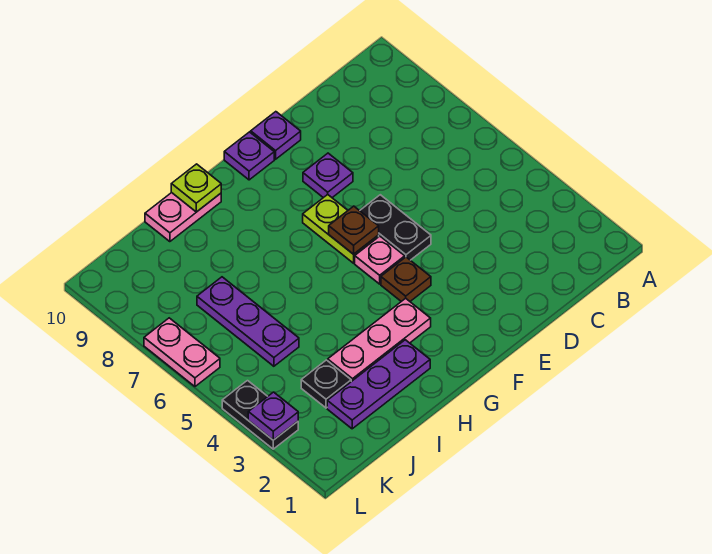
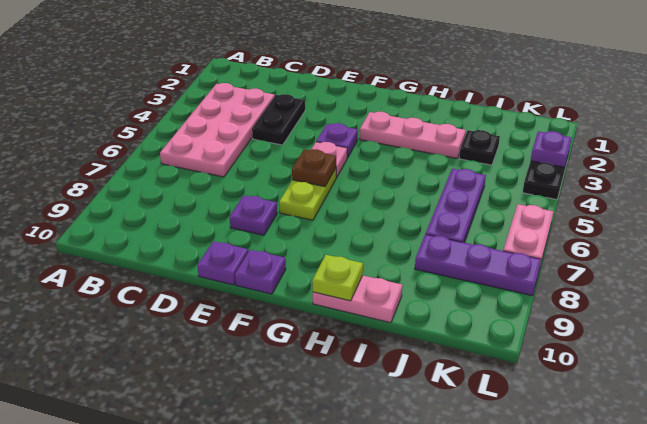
none -> pink plate B3:C6 level 1
black plate E5:E6 level 1 -> black plate D3:D4 level 1
brown plate F4 level 1 -> purple plate F4 level 1
purple plate H2:J2 level 1 -> purple plate J8:L8 level 1

